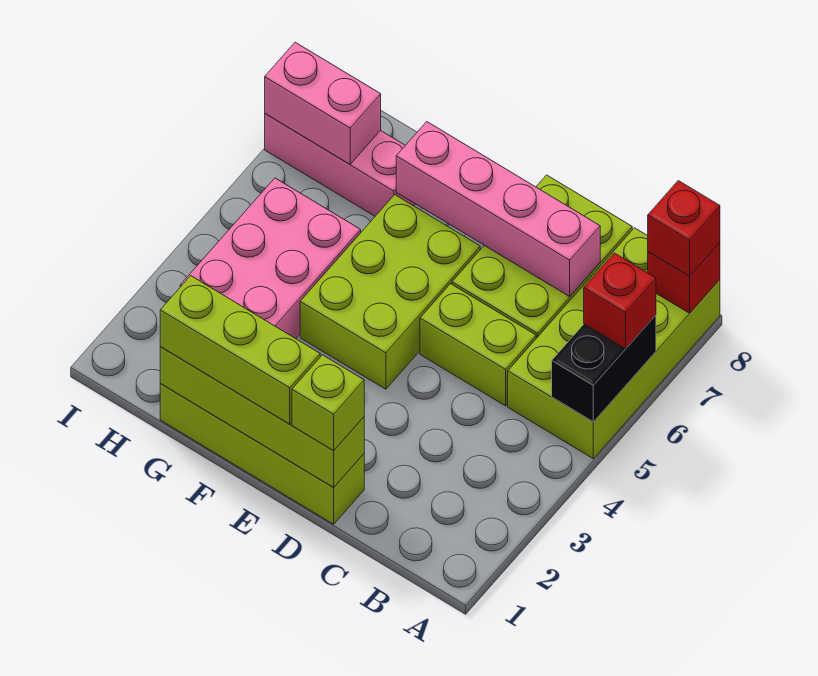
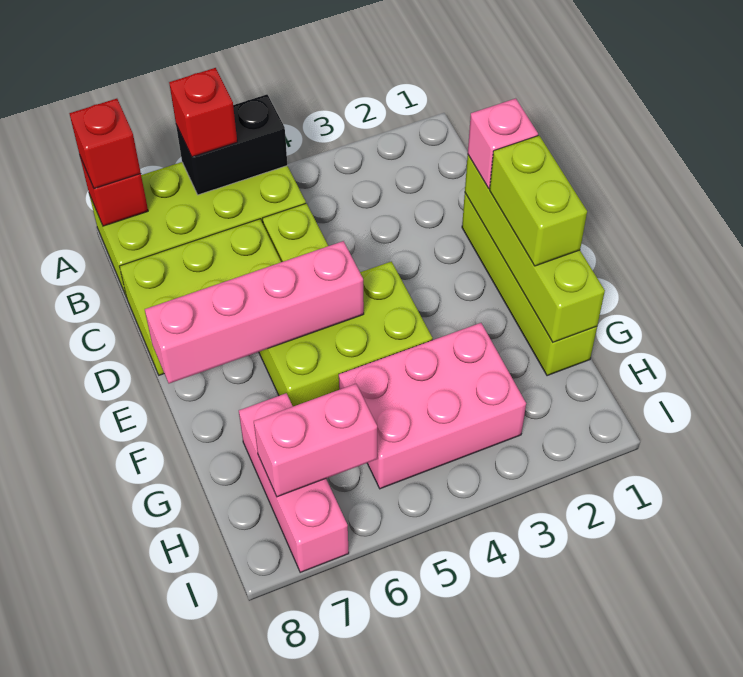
pink brick C7:F7 level 2 -> pink brick E5:E8 level 2
lime brick D1 level 3 -> pink brick D1 level 3
lime brick E1:G1 level 3 -> lime brick E1:F1 level 3
pink brick H7:I7 level 2 -> pink brick H6:H7 level 2

